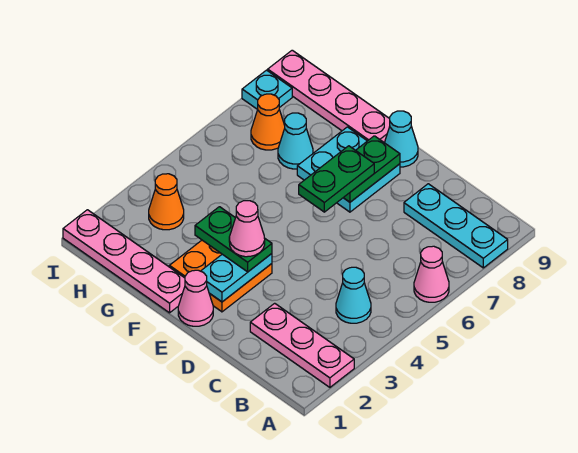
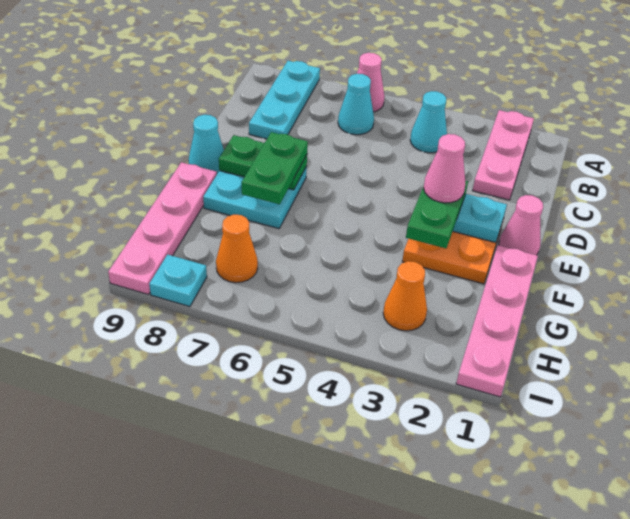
green plate E6:E7 level 3 -> green plate E7:F7 level 3
cyan cone G7 level 1 -> cyan cone B6 level 1

